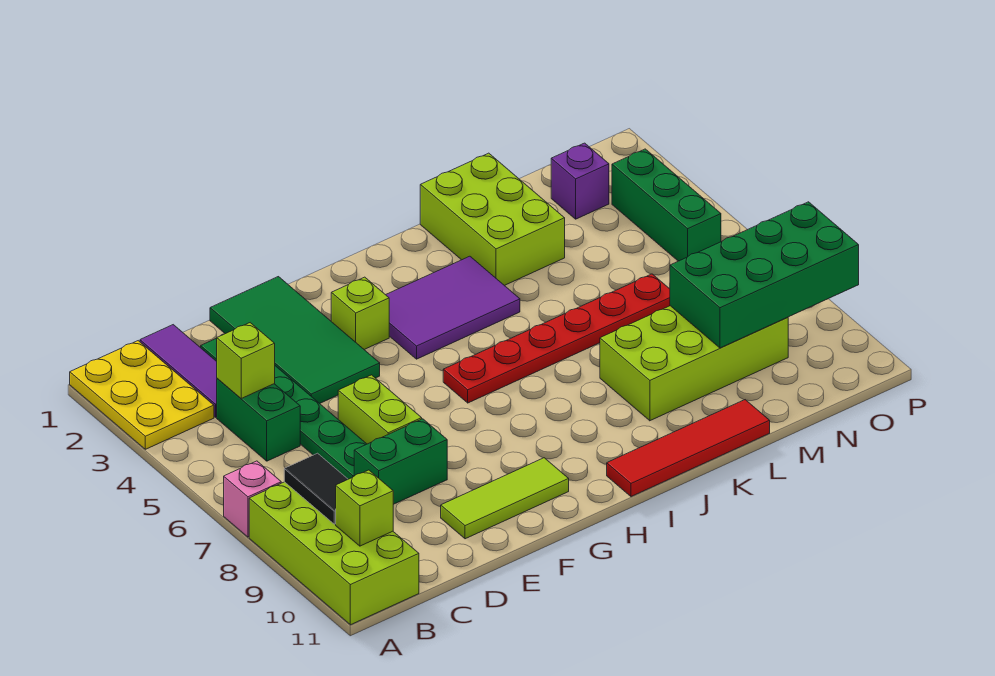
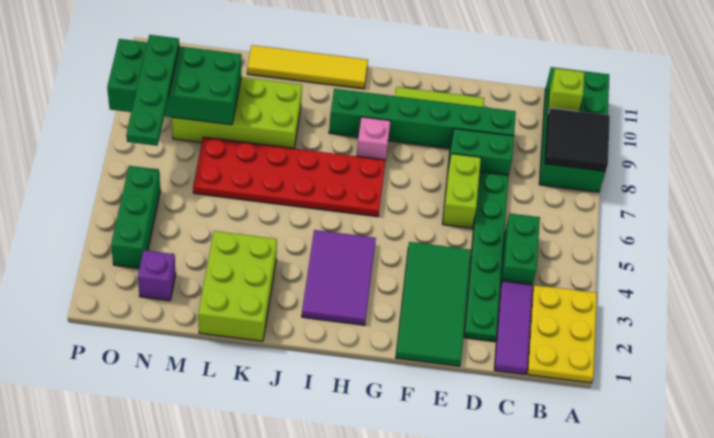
pink brick A7 level 1 -> pink brick H8 level 1
lime brick A8:B11 level 1 -> green brick A8:B11 level 1
black tile B8:B9 level 2 -> black tile A8:B9 level 2
lime brick C4 level 2 -> none
none -> green brick D9:I9 level 1
lime brick G3 level 1 -> none
purple tile H3:J4 level 1 -> purple tile H2:I4 level 1
red plate H6:M6 level 1 -> red plate H6:M7 level 1
red tile I11:L11 level 1 -> yellow tile I11:L11 level 1
none -> green plate O6:O9 level 3

